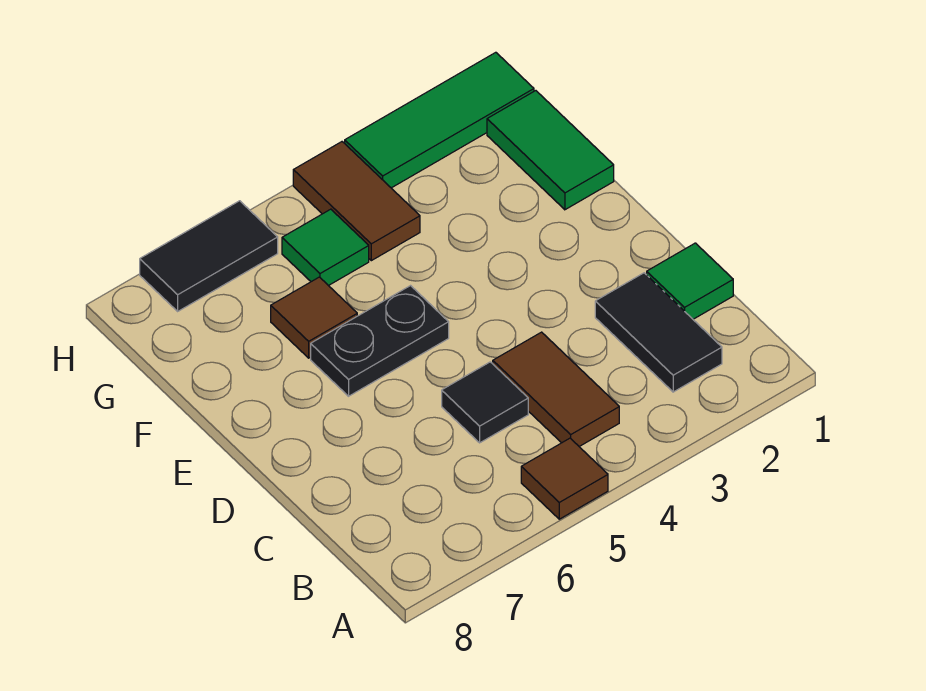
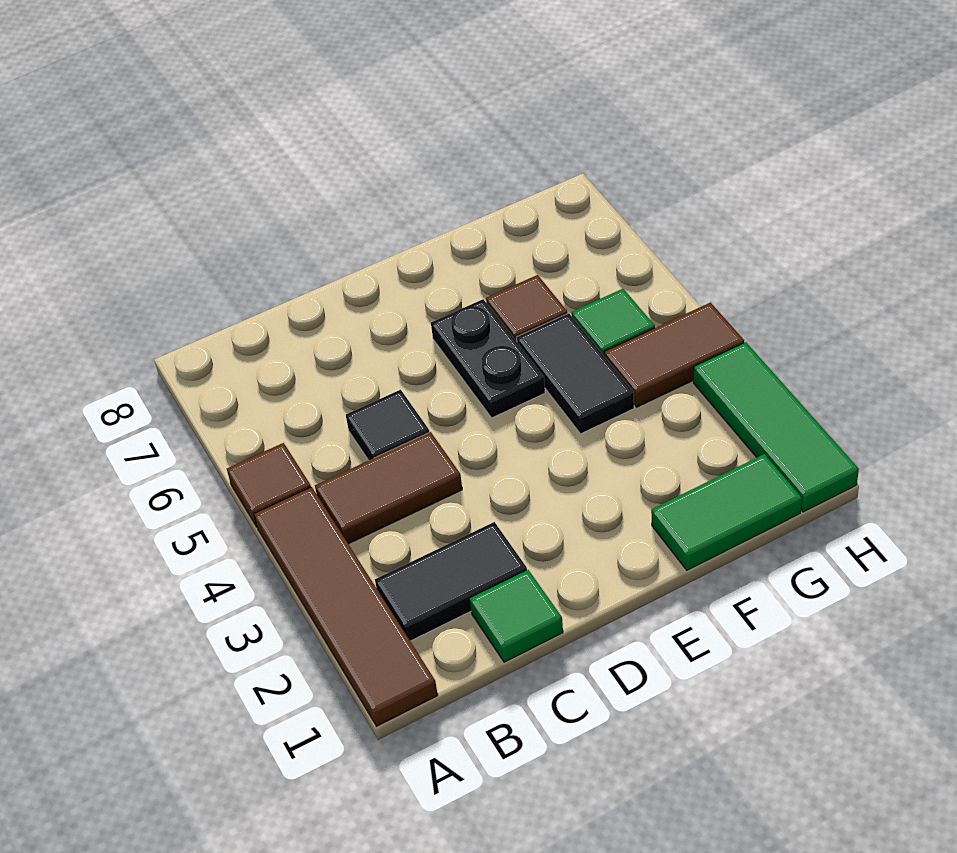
none -> brown tile A1:A4 level 1
black tile H6:H7 level 1 -> black tile F4:F5 level 1

